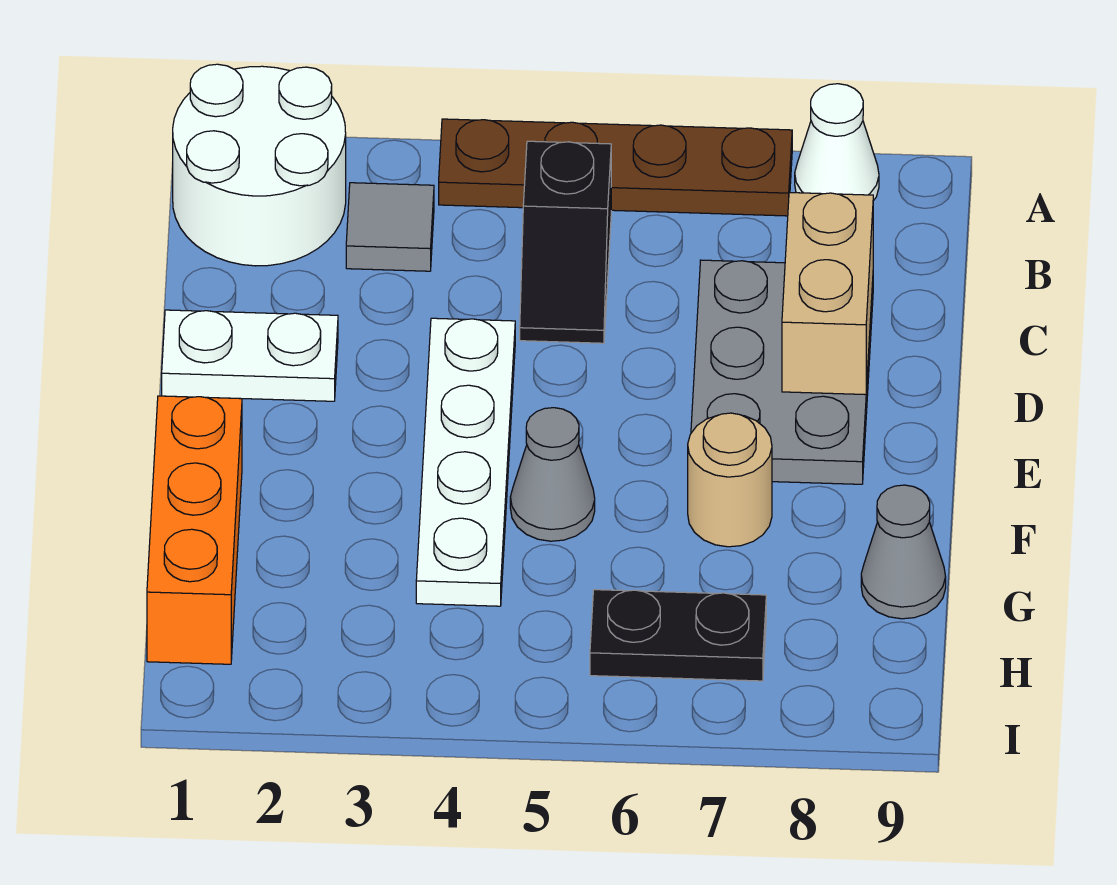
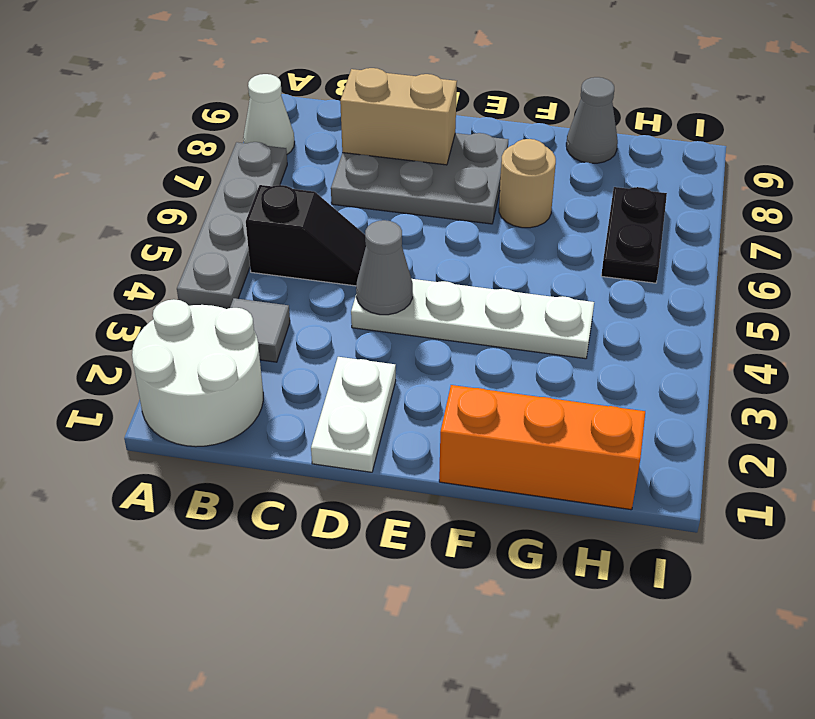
brown plate A4:A7 level 1 -> grey plate A4:A7 level 1
grey cone F5 level 1 -> grey cone D4 level 2

